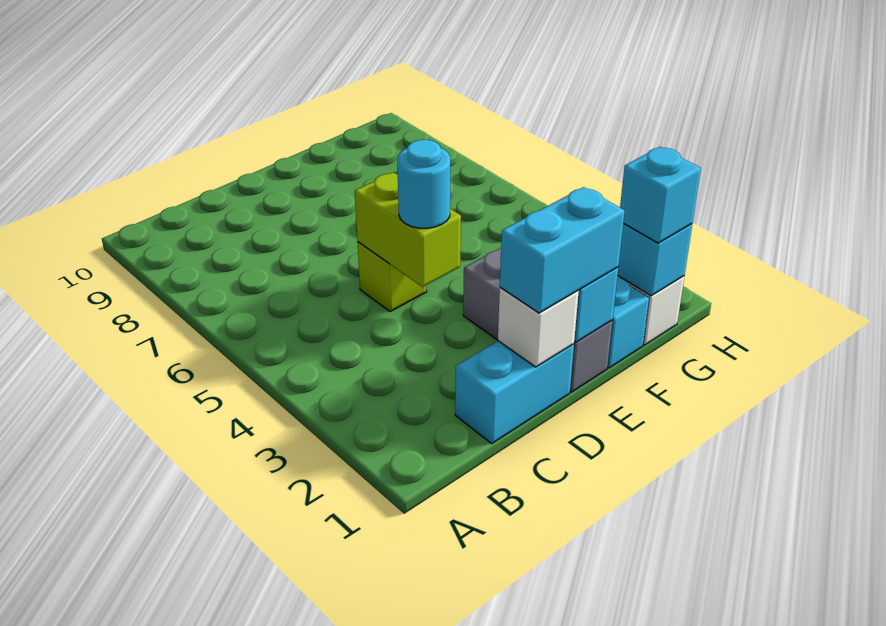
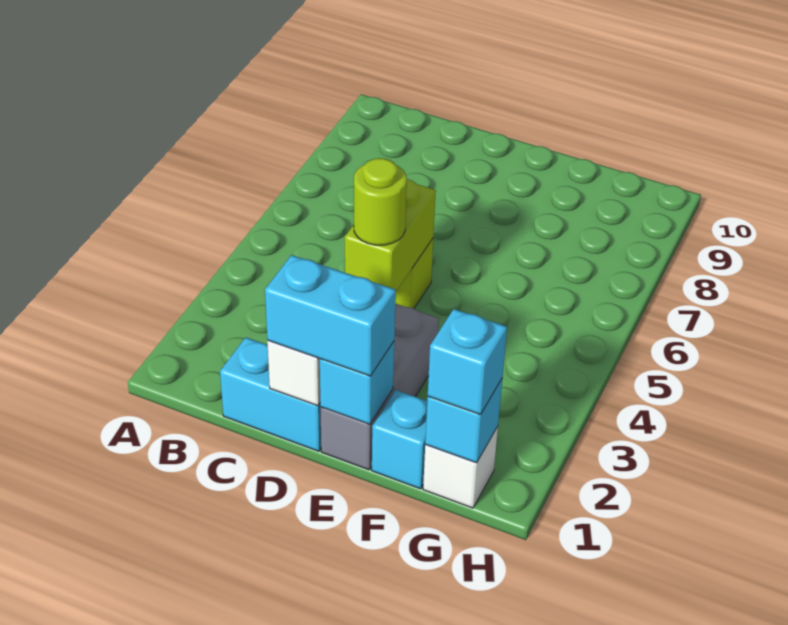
cyan round brick D4 level 3 -> lime round brick D4 level 3

